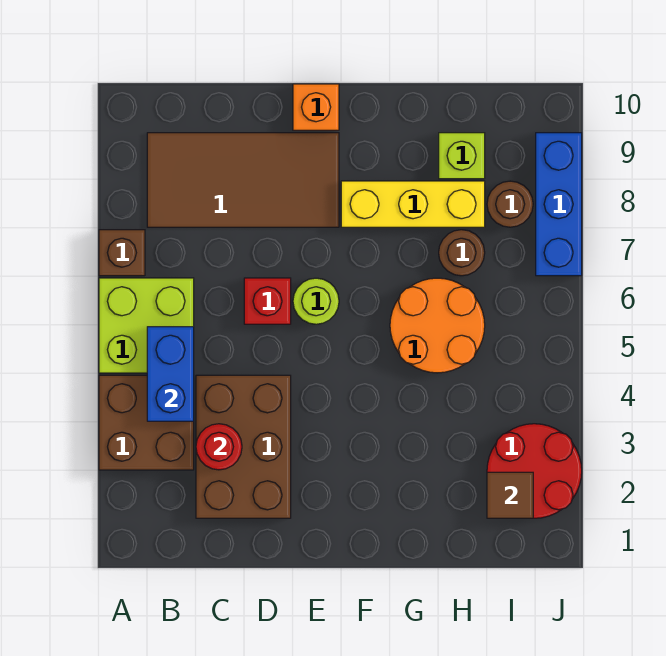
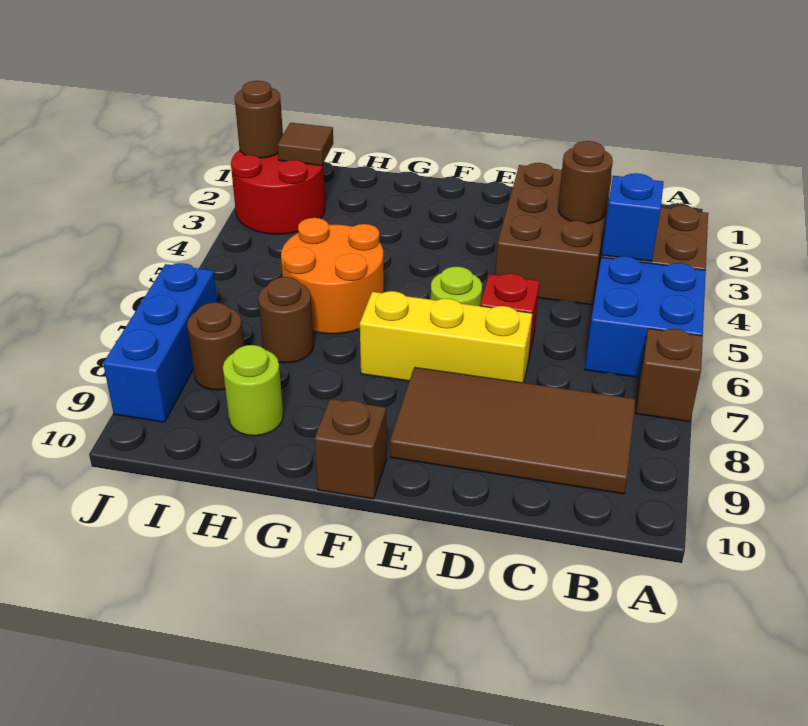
lime brick A5:B6 level 1 -> blue brick A5:B6 level 1
blue brick B4:B5 level 2 -> blue brick B4 level 2
red round brick C3 level 2 -> brown round brick C3 level 2
orange brick E10 level 1 -> none
yellow brick F8:H8 level 1 -> yellow brick D7:F7 level 1
none -> brown brick F10 level 1
lime brick H9 level 1 -> lime round brick H9 level 1
none -> brown round brick J2 level 2

